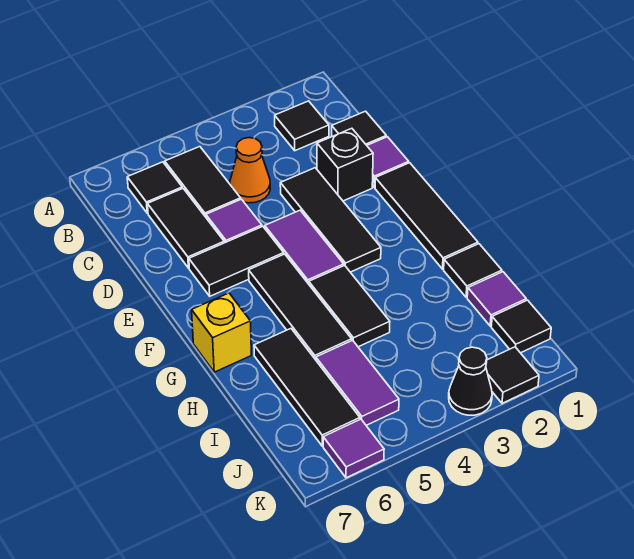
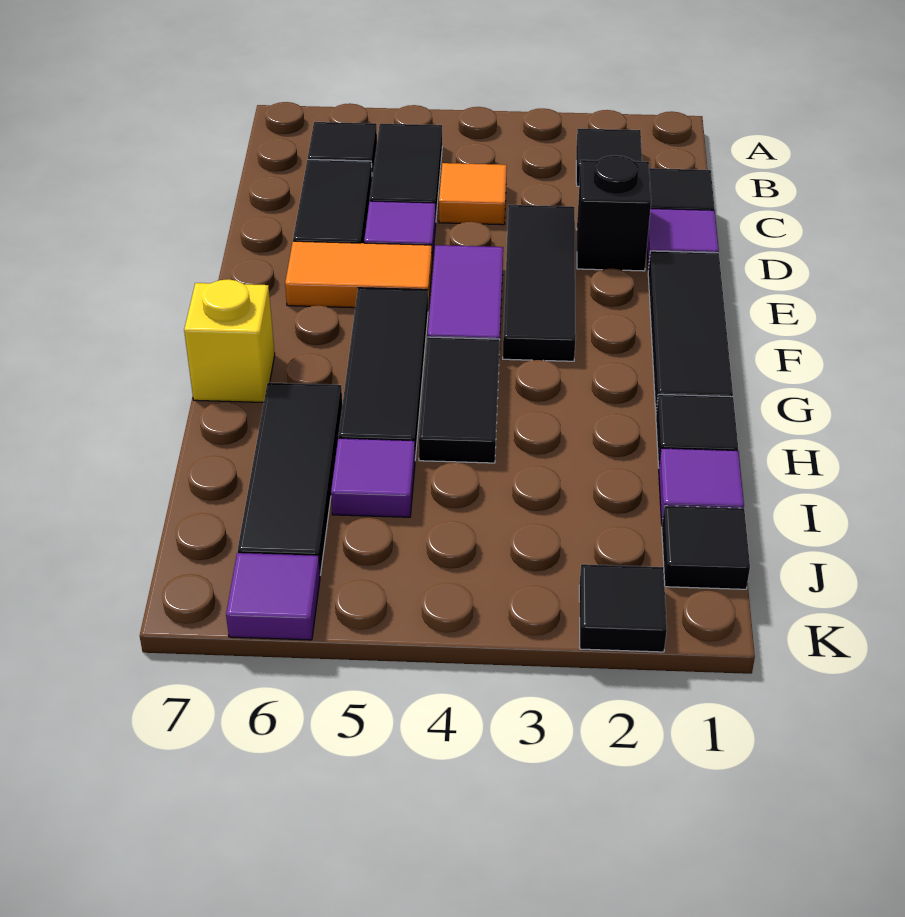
orange cone C4 level 1 -> orange tile C4 level 1
black tile E5:E6 level 1 -> orange tile E5:E6 level 1
purple tile I5:J5 level 1 -> purple tile I5 level 1
black cone K3 level 1 -> none

